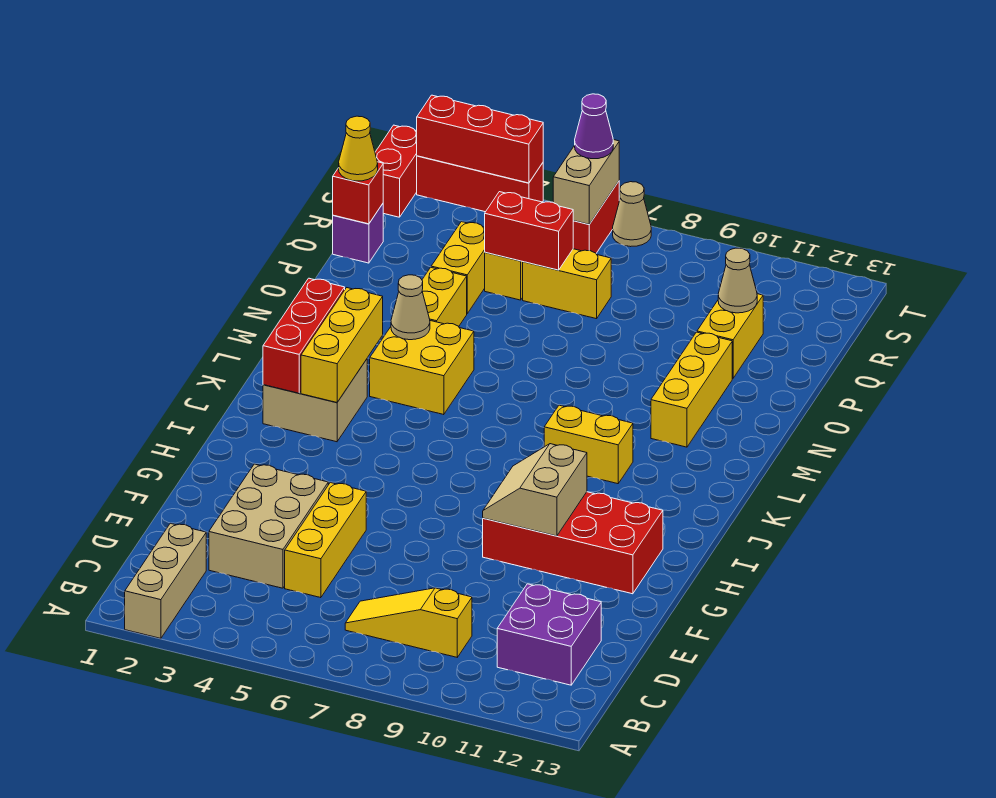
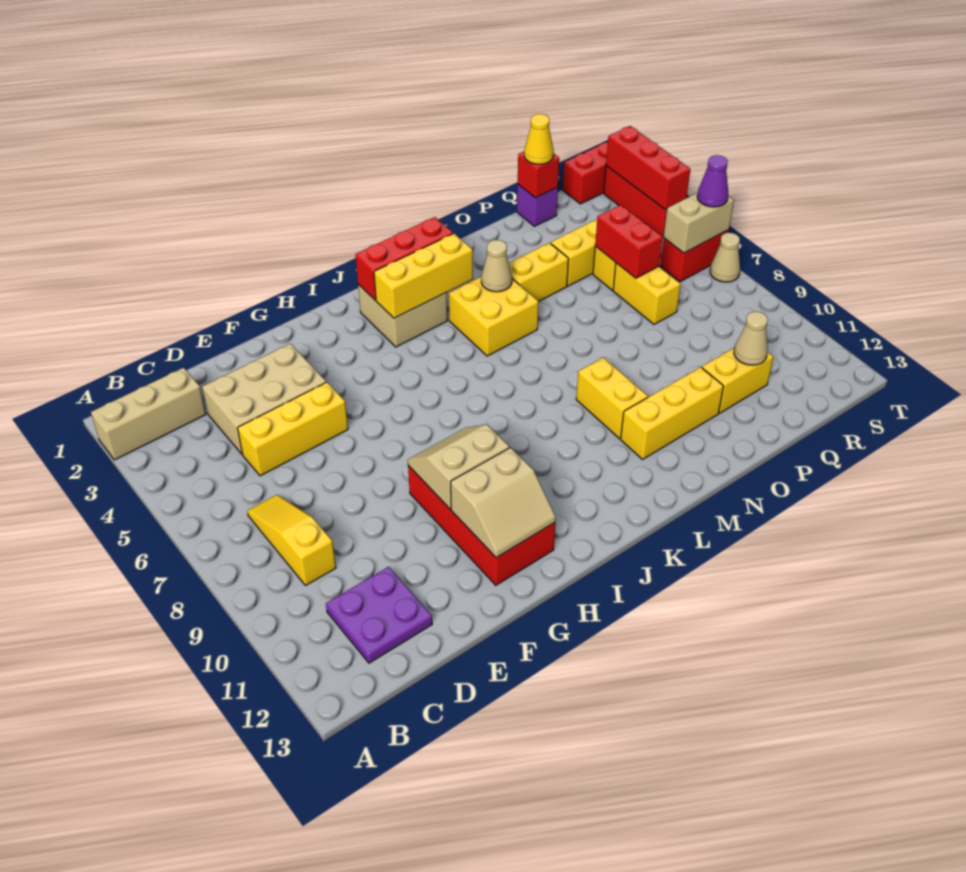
purple brick C11:D12 level 1 -> purple plate C11:D12 level 1
none -> tan slope G11:H12 level 2 top 11
yellow brick K9:K10 level 1 -> yellow brick M9:M10 level 1

